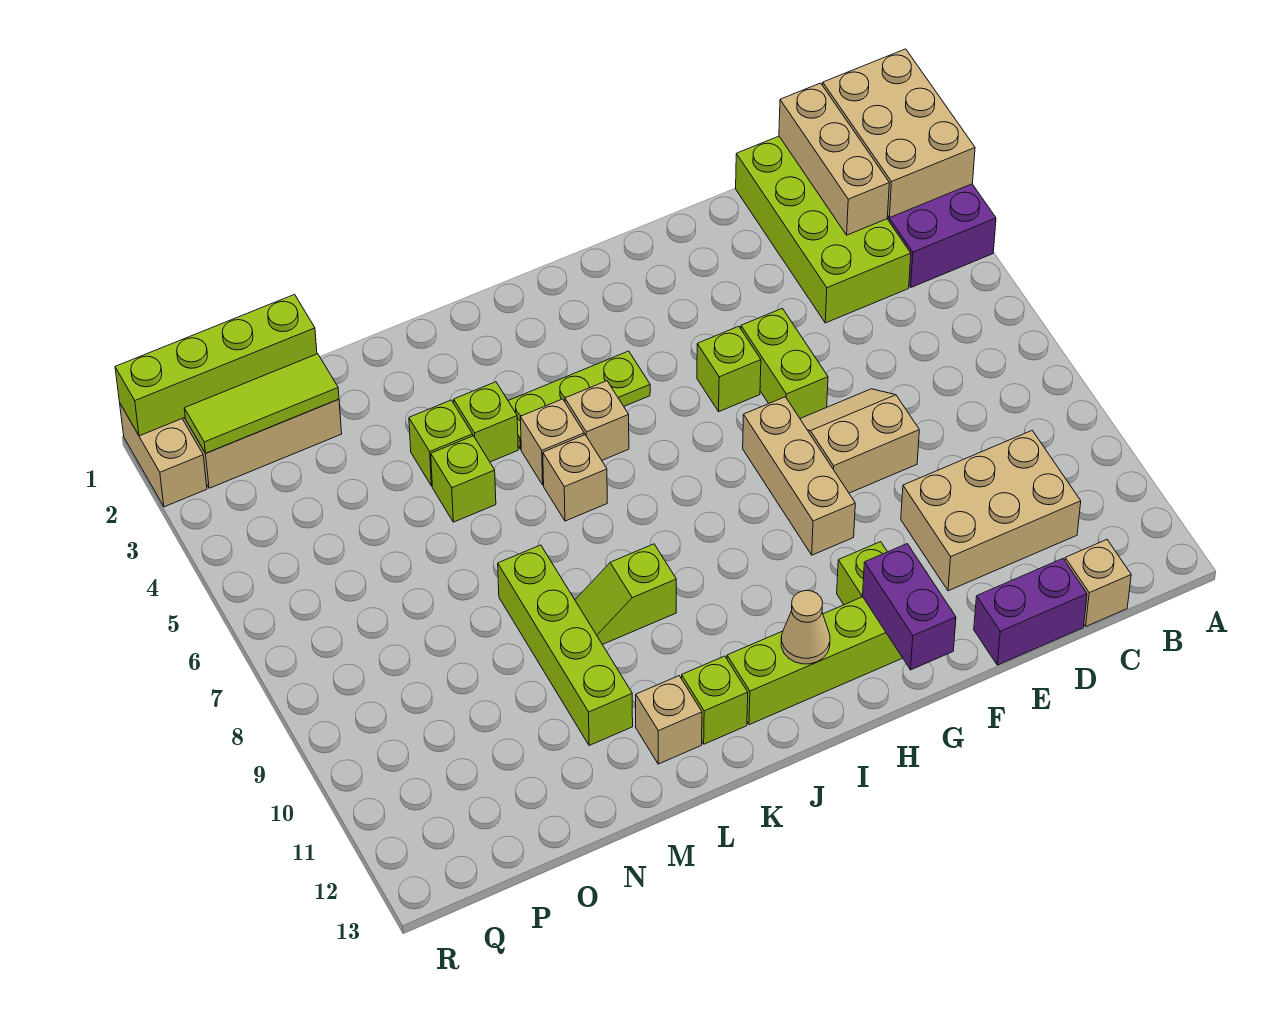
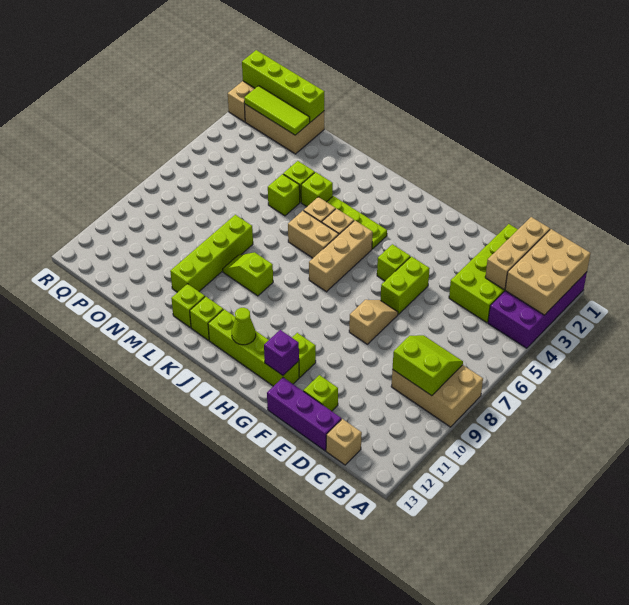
none -> lime slope B8:C9 level 2 top 9
tan brick C10:E11 level 1 -> tan brick A8:C9 level 1
purple brick D13:E13 level 1 -> purple brick D13:F13 level 1
tan slope E7:F8 level 1 top 8 -> tan slope F7:F8 level 1 top 8
none -> lime brick E12 level 1
tan brick G7:G9 level 1 -> tan brick I5:I7 level 1
purple brick G12:G13 level 2 -> purple brick G12 level 2
tan cone I12 level 2 -> lime cone I12 level 2
tan brick K6 level 1 -> tan brick J6:K6 level 1
tan brick L12 level 1 -> lime brick L12 level 1

